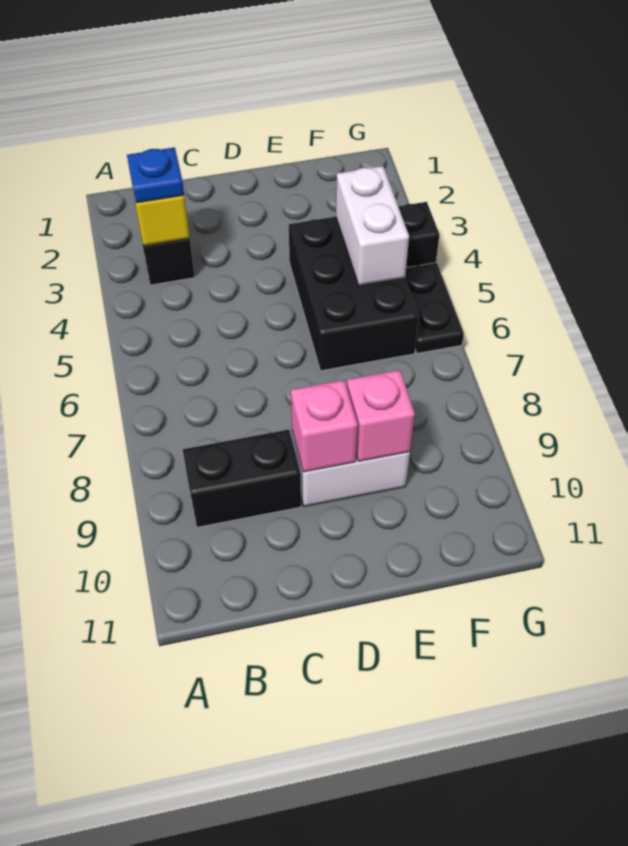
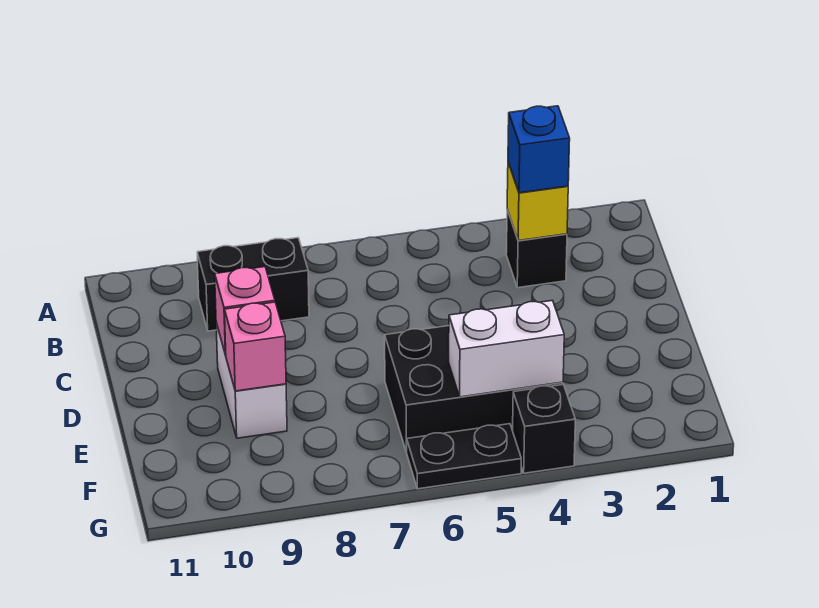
blue plate B3 level 3 -> blue brick B3 level 3
black brick B9:C9 level 1 -> black brick B8:B9 level 1

